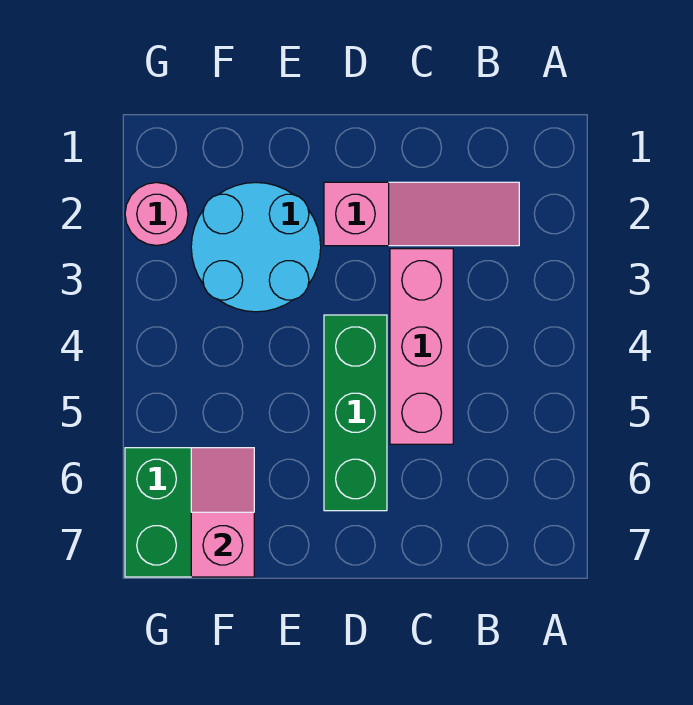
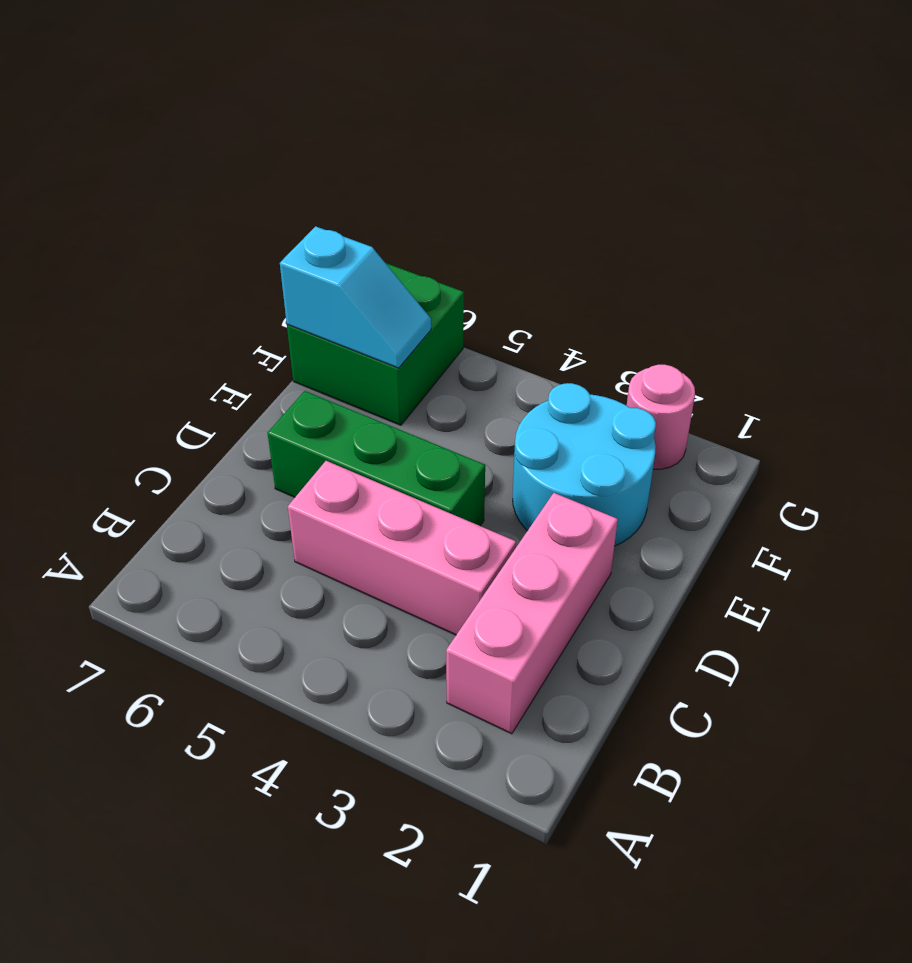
pink slope B2:D2 level 1 top D -> pink brick B2:D2 level 1
pink slope F6:F7 level 2 top 7 -> cyan slope F6:F7 level 2 top 7

